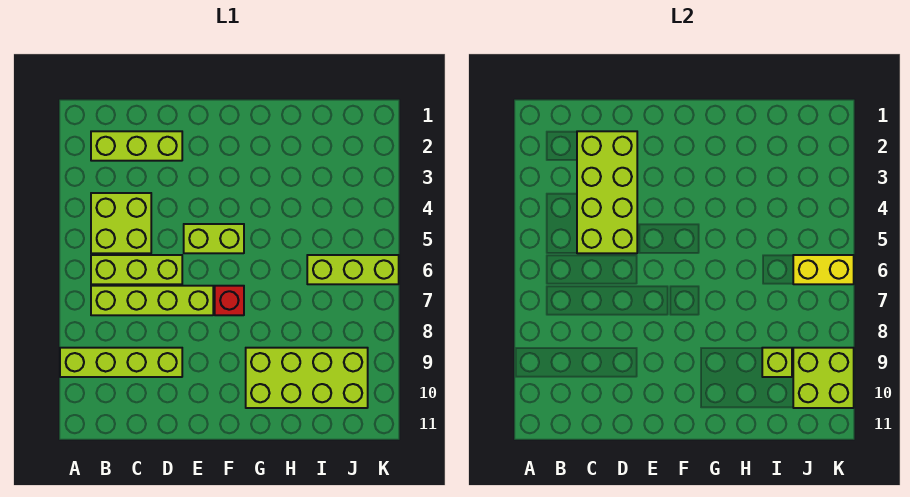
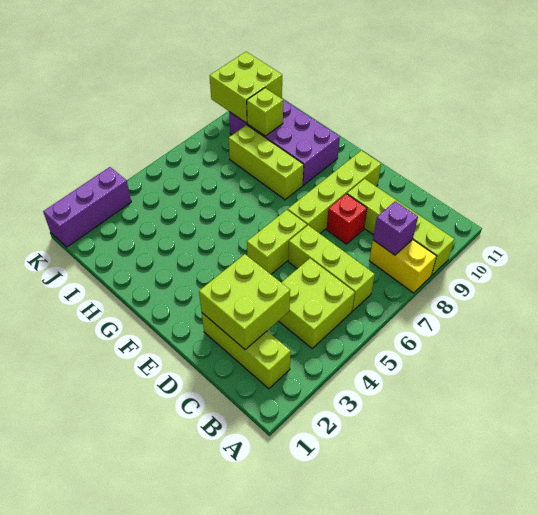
lime brick B7:E7 level 1 -> lime brick E7:E10 level 1
none -> purple brick B8 level 2
lime brick C2:D5 level 2 -> lime brick C2:D3 level 2
lime brick E5:F5 level 1 -> lime brick E5:E6 level 1
red brick F7 level 1 -> red brick D8 level 1
lime brick G9:J10 level 1 -> purple brick G9:J10 level 1
lime brick I6:K6 level 1 -> lime brick G8:I8 level 1
yellow brick J6:K6 level 2 -> yellow brick A8:B8 level 1
none -> purple brick K1:K3 level 1

